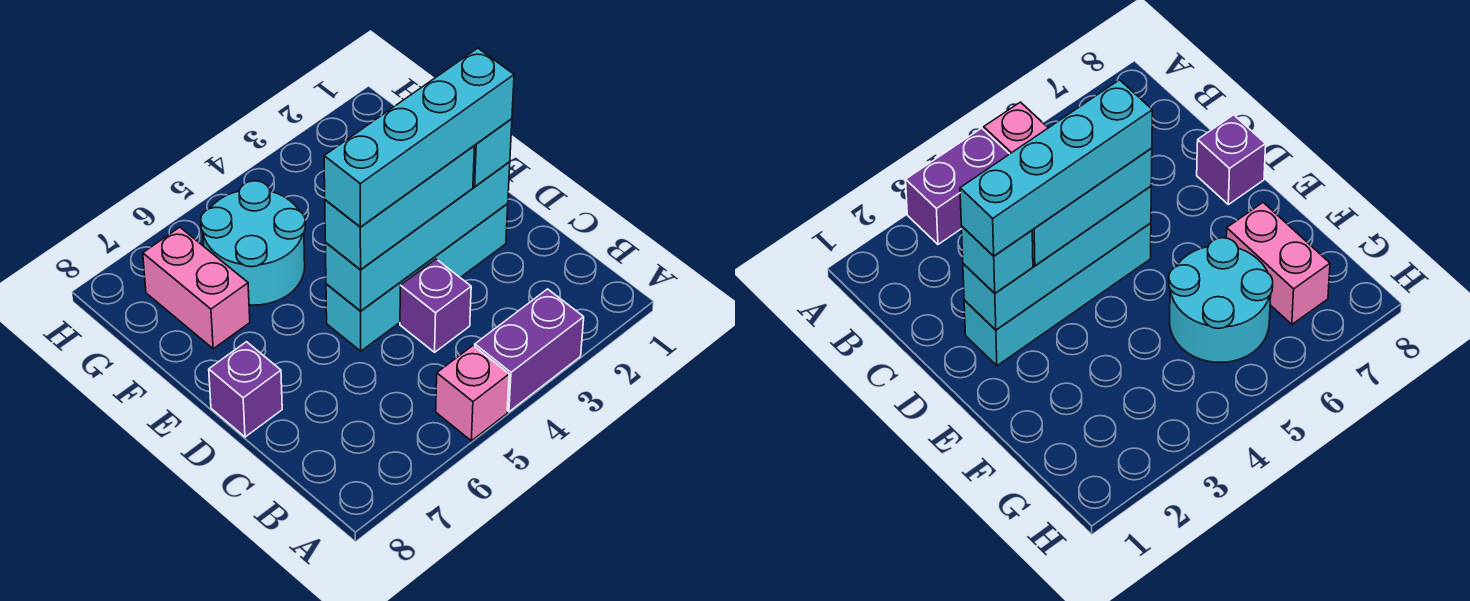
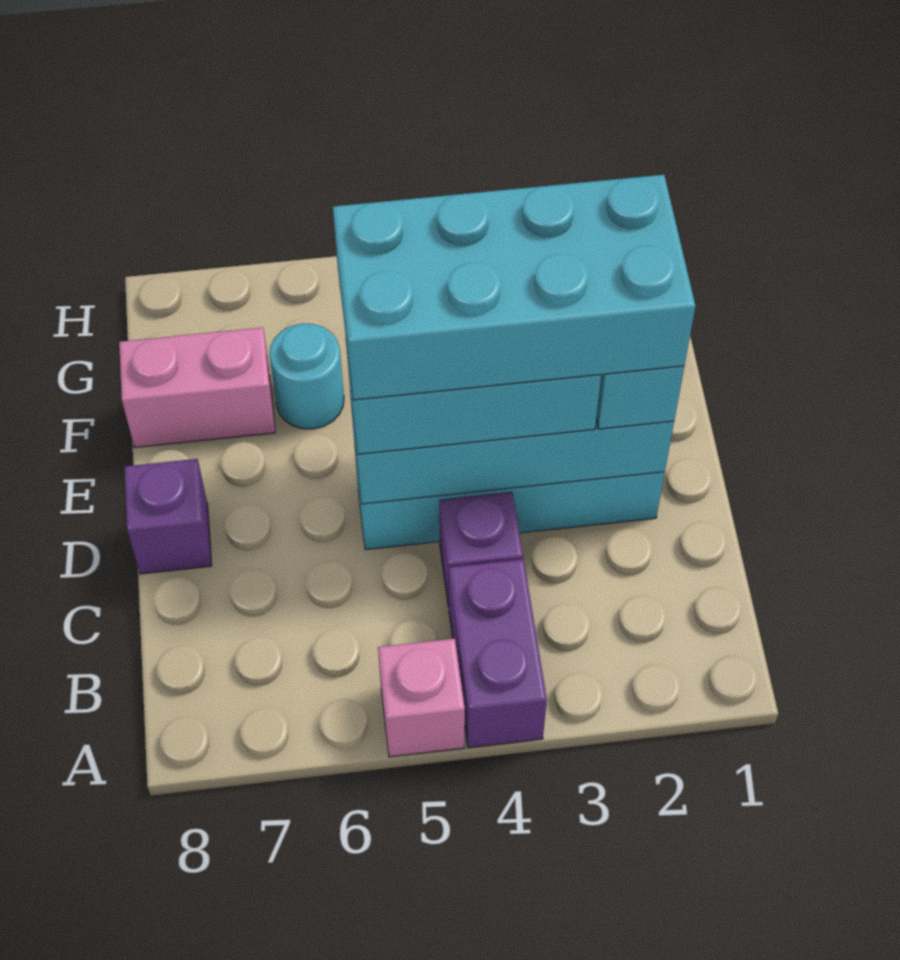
purple brick A3:A4 level 1 -> purple brick A4:B4 level 1
cyan brick D2:D5 level 4 -> cyan brick D2:E5 level 4
cyan round brick F5:G6 level 1 -> cyan round brick F6 level 1
pink brick F7:G7 level 1 -> pink brick F7:F8 level 1

